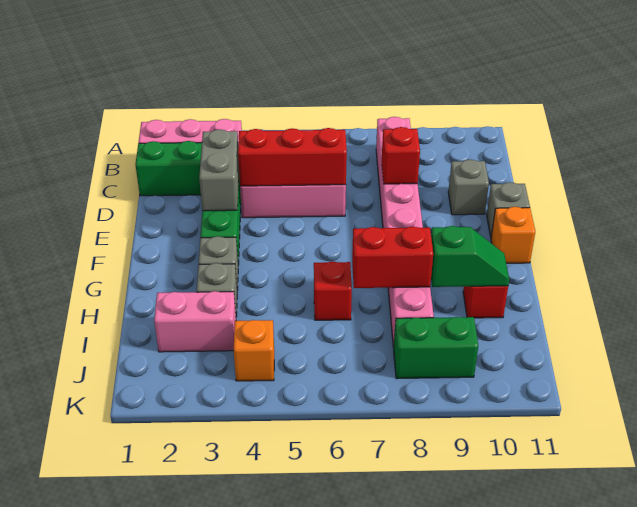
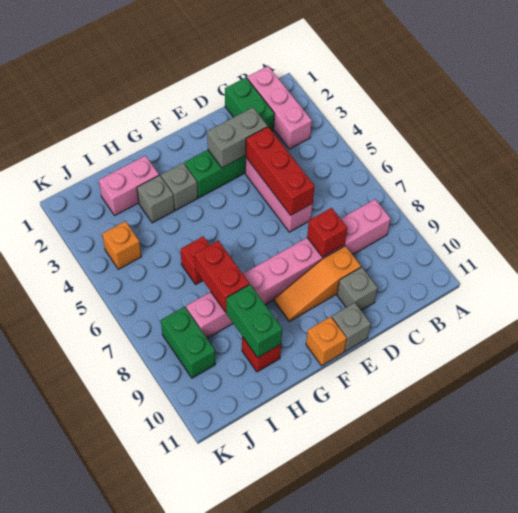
none -> orange slope D9:F9 level 1 top D
green slope H9:H10 level 2 top 9 -> green brick H9:H10 level 2
pink brick I2:I3 level 1 -> pink brick H2:I2 level 1

